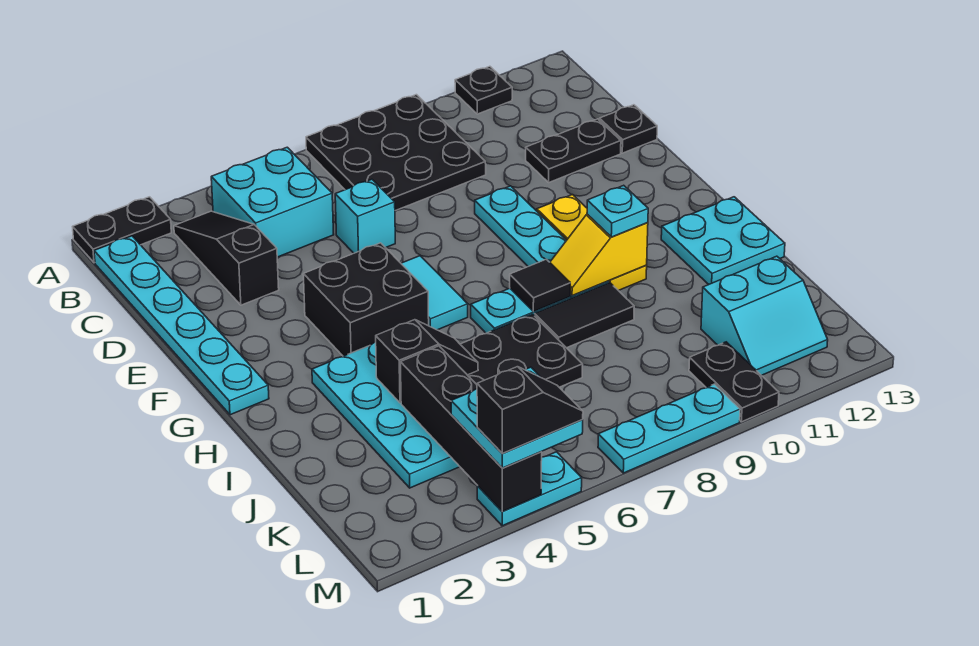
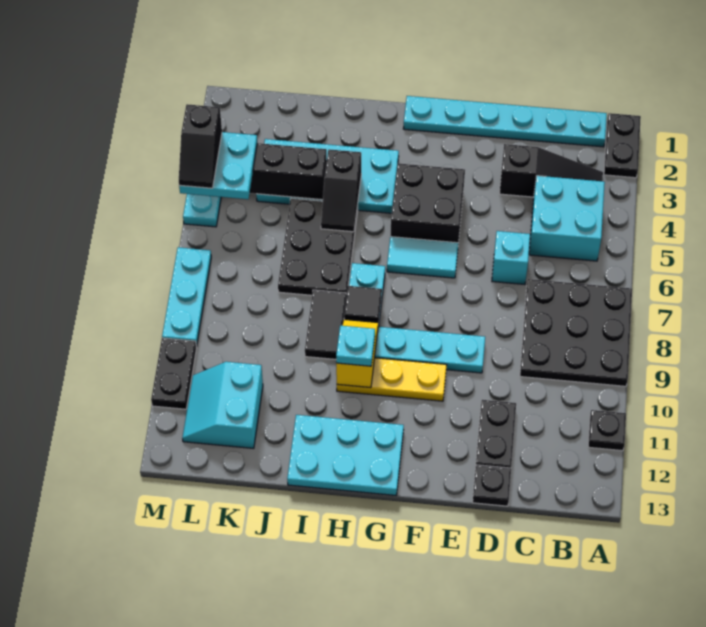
cyan plate H12:I13 level 1 -> cyan plate G12:I13 level 1
black plate L10:M10 level 1 -> black plate M10:M11 level 1

